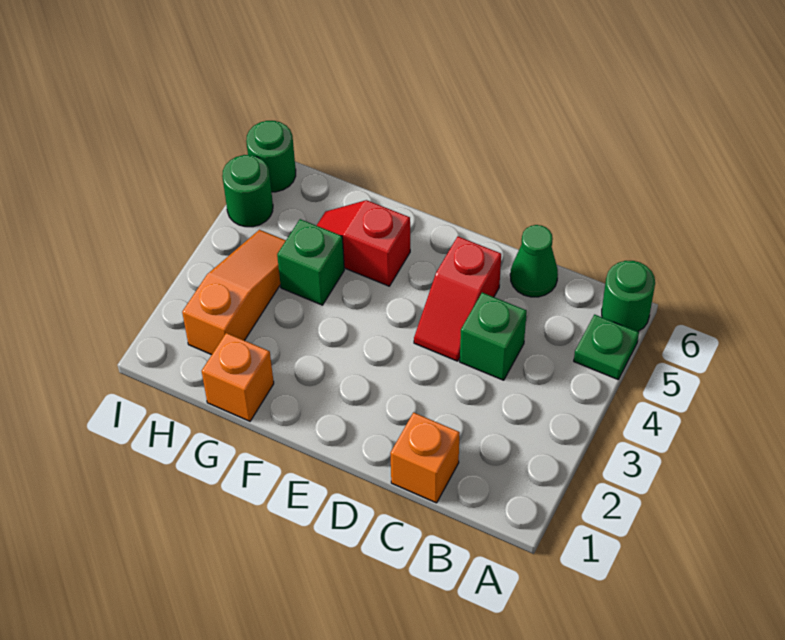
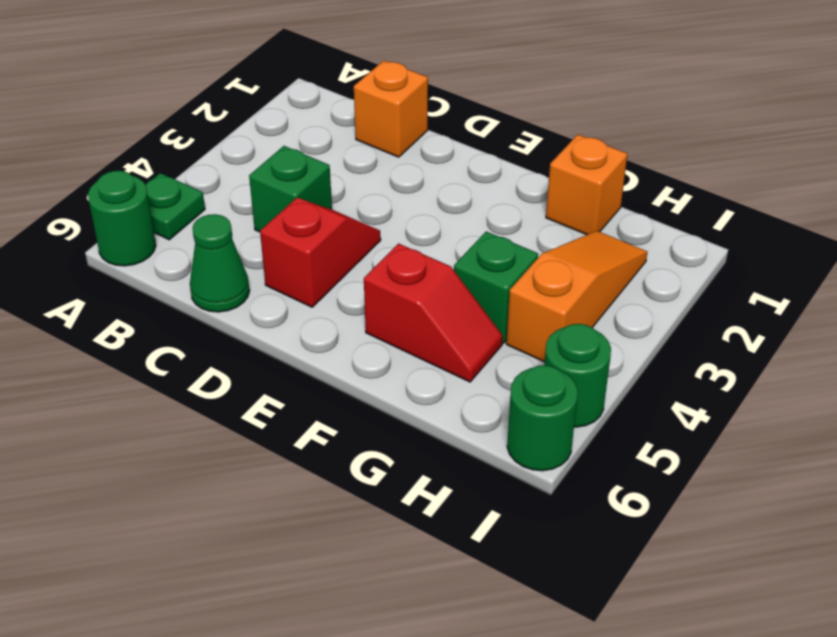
orange slope H2:H4 level 1 top 2 -> orange slope H2:H4 level 1 top 4

